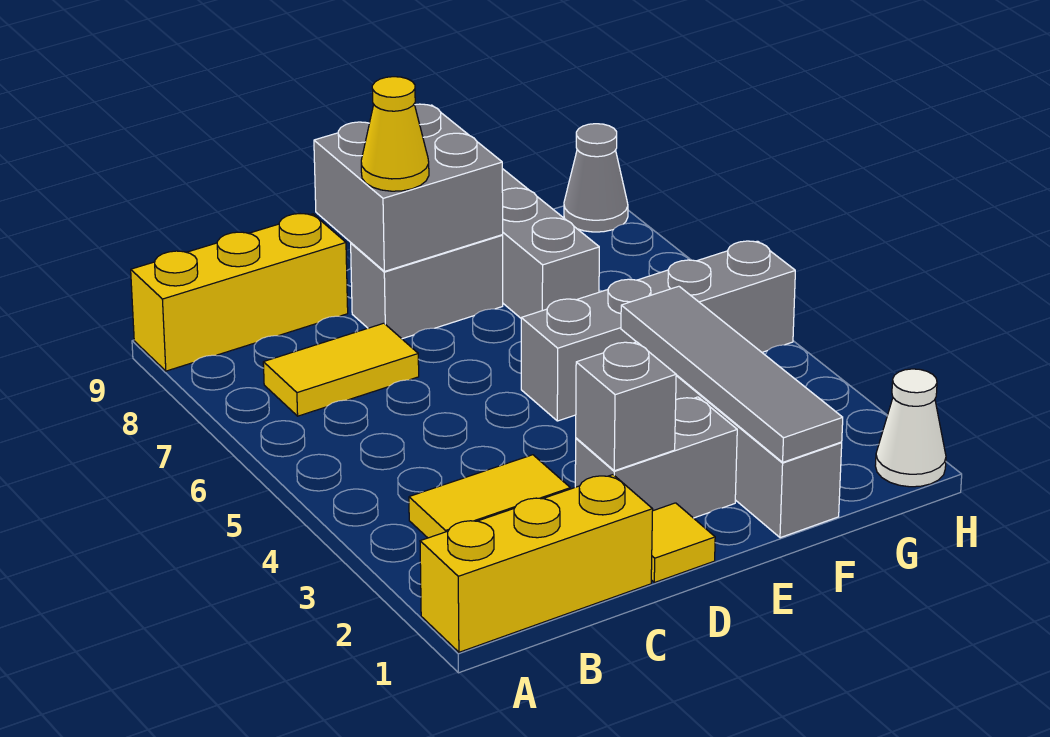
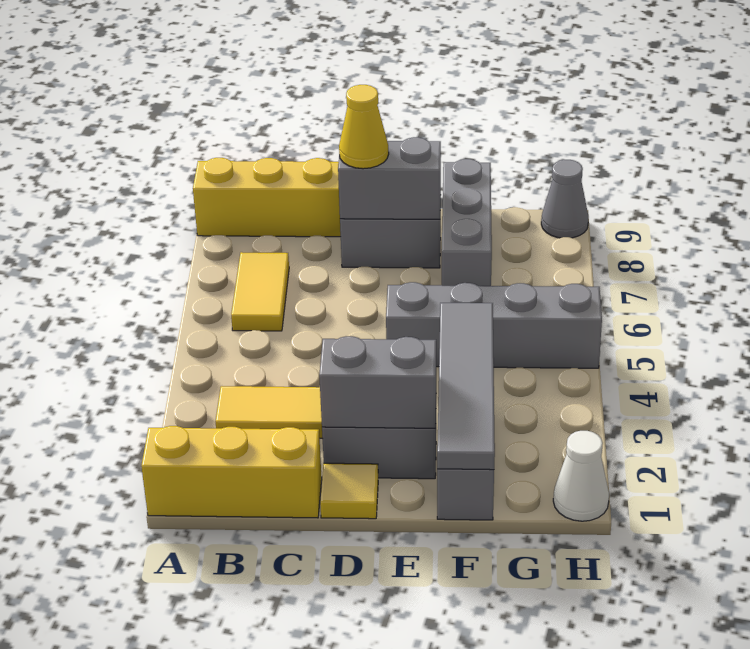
yellow tile B7:C7 level 1 -> yellow tile B6:B7 level 1
grey brick D2 level 2 -> grey brick D2:E2 level 2
grey brick D8:E9 level 2 -> grey brick D8:E8 level 2

